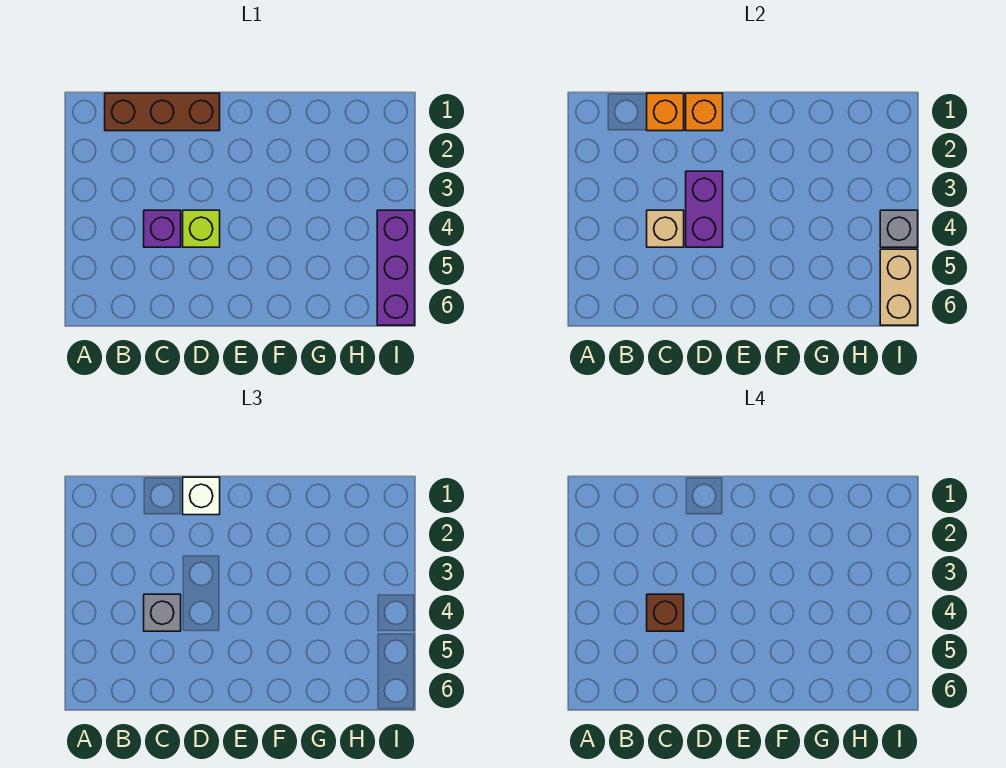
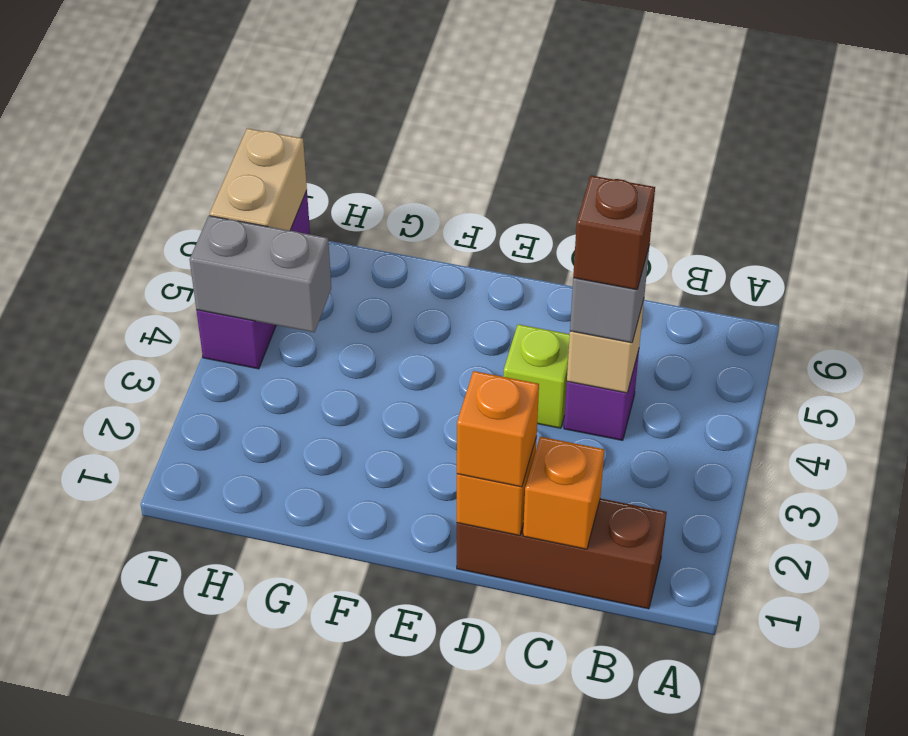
white brick D1 level 3 -> orange brick D1 level 3
purple brick D3:D4 level 2 -> none
grey brick I4 level 2 -> grey brick H4:I4 level 2

